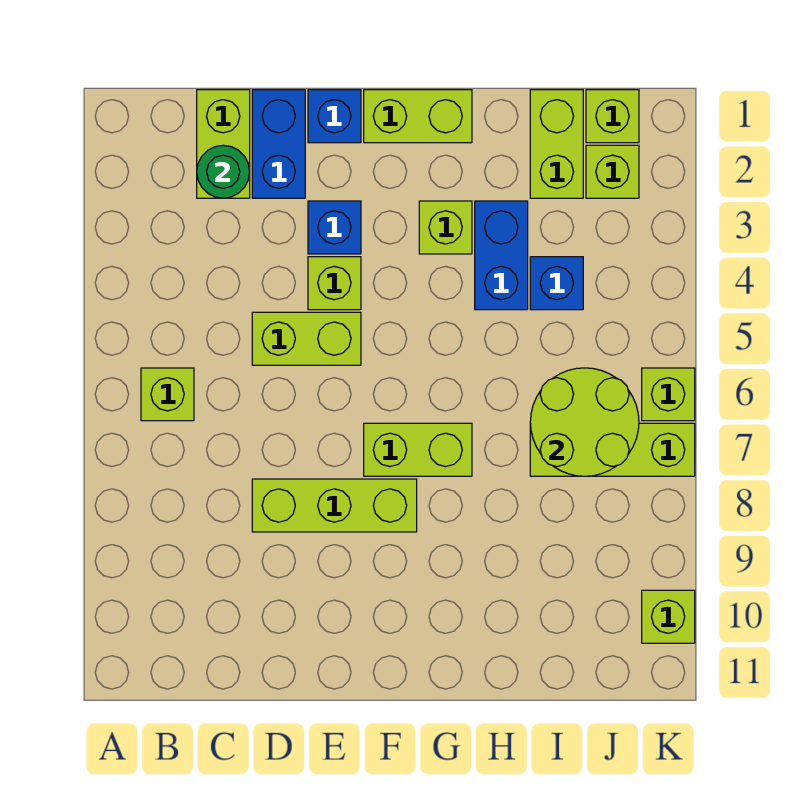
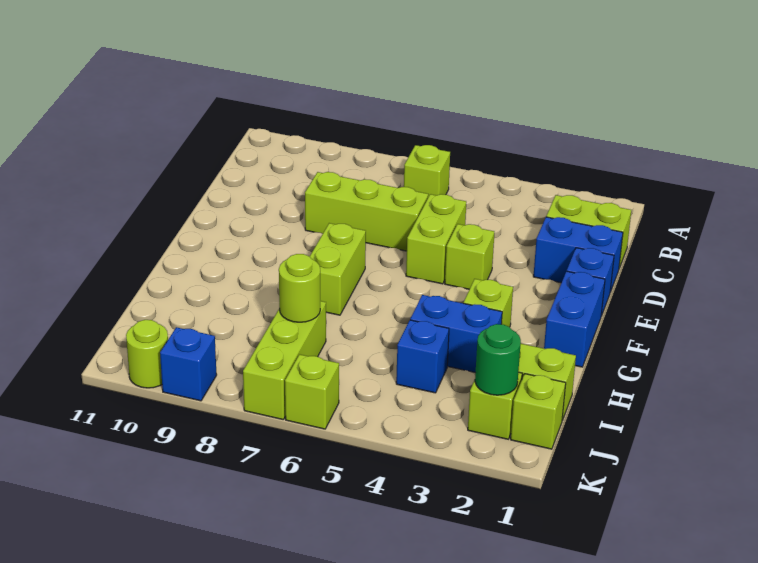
green round brick C2 level 2 -> green round brick J2 level 2
lime brick D8:F8 level 1 -> lime brick D6:D8 level 1
blue brick E3 level 1 -> blue brick K9 level 1
lime brick F1:G1 level 1 -> blue brick F1:G1 level 1
lime round brick I6:J7 level 2 -> lime round brick I7 level 2
lime brick K10 level 1 -> lime round brick K10 level 1

